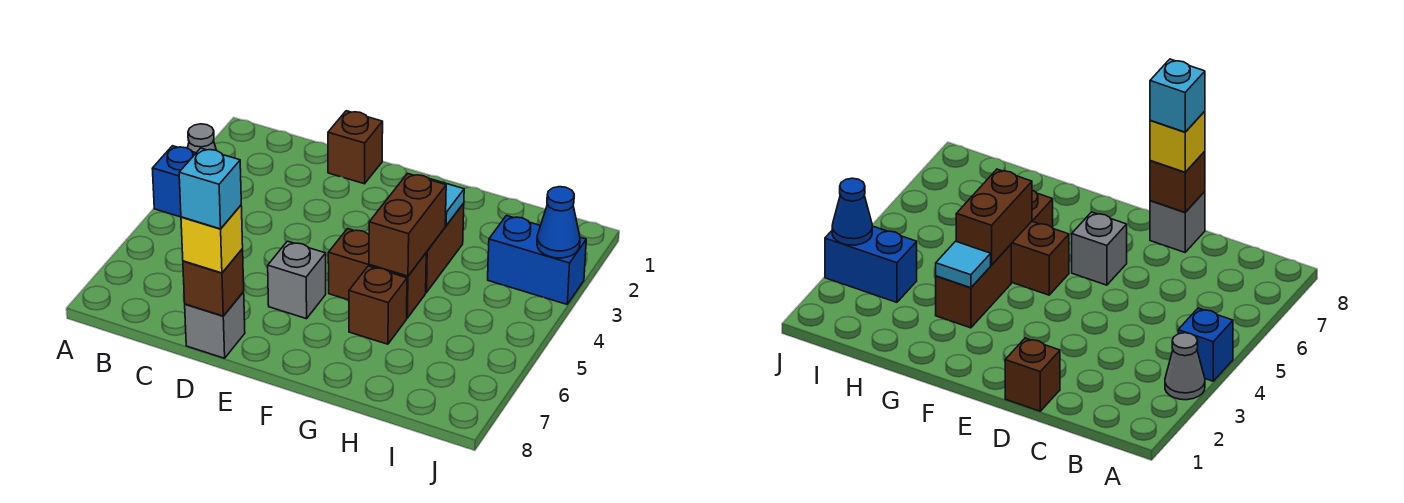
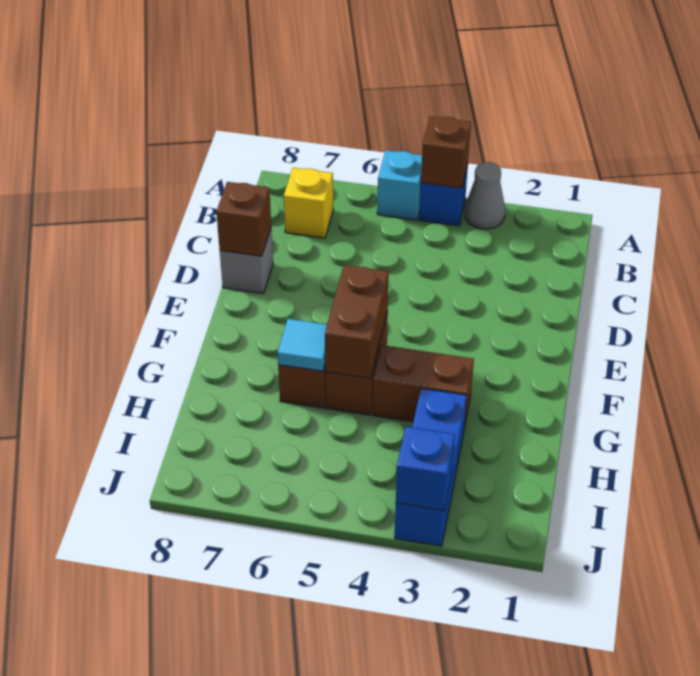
brown brick D1 level 1 -> brown brick A4 level 2
yellow brick D8 level 3 -> yellow brick B7 level 1
cyan brick D8 level 4 -> cyan brick A5 level 1
grey brick E6 level 1 -> none
cyan tile G3 level 2 -> cyan tile G6 level 2
brown brick G4:G5 level 2 -> brown brick F5:G5 level 2
blue brick I3:J3 level 1 -> blue brick H3:J3 level 1
blue cone J3 level 2 -> blue brick J3 level 2

